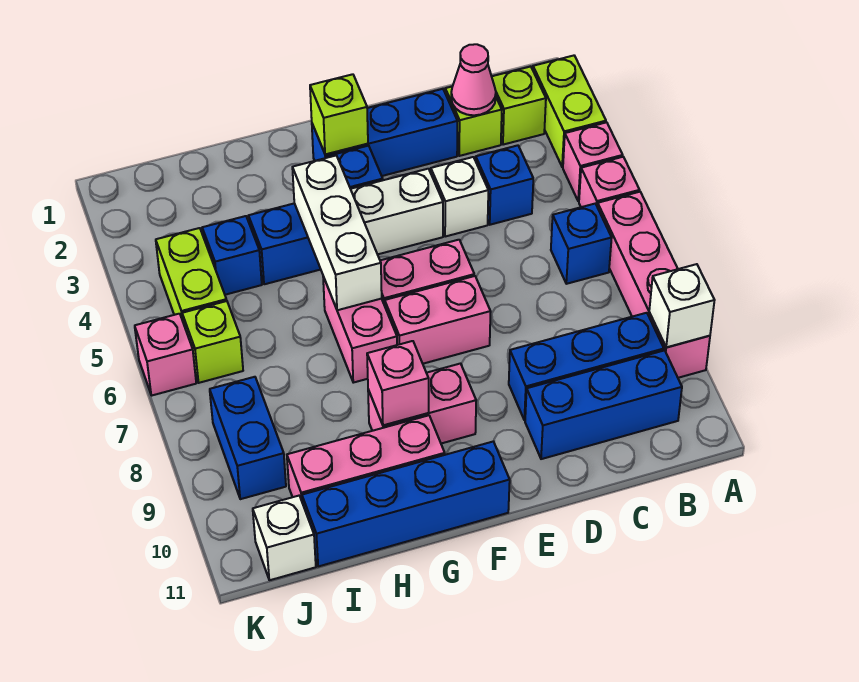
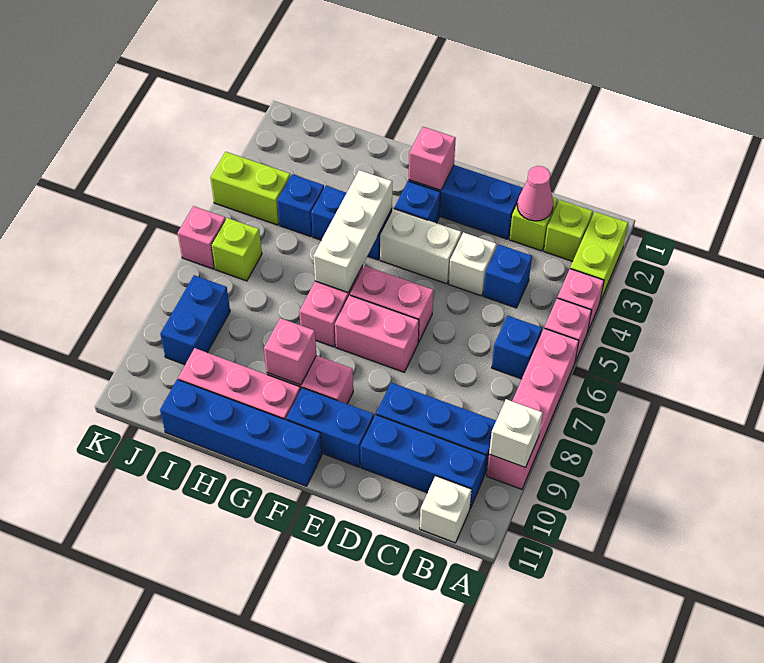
none -> blue brick E10:F10 level 1
lime brick F2 level 2 -> pink brick F2 level 2
lime brick J4:J5 level 1 -> lime brick J4:K4 level 1
white brick J11 level 1 -> white brick B11 level 1

